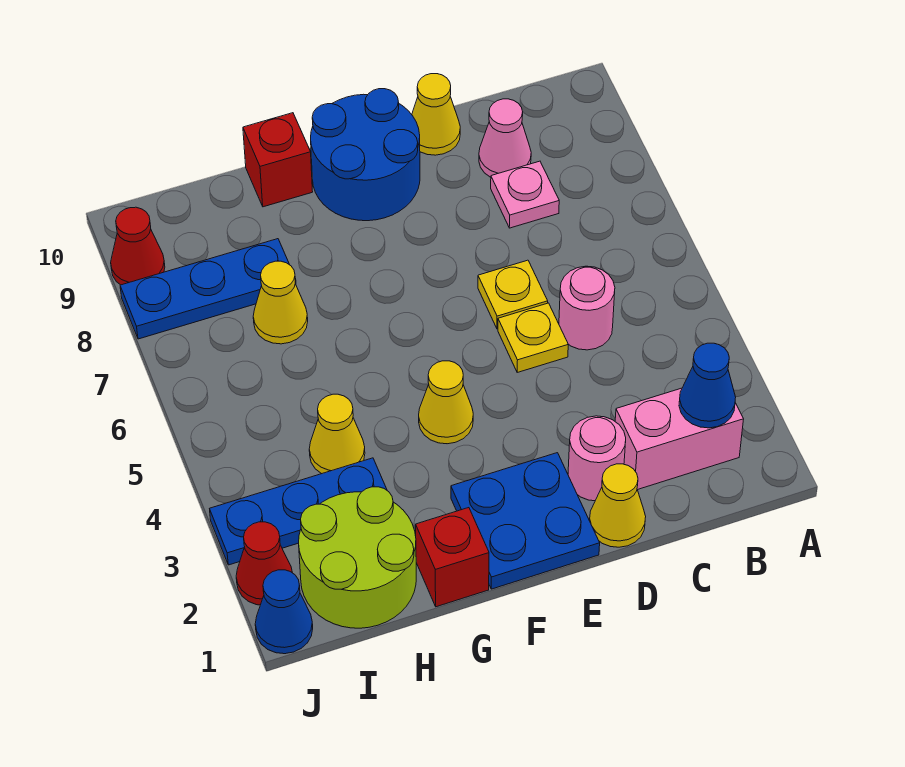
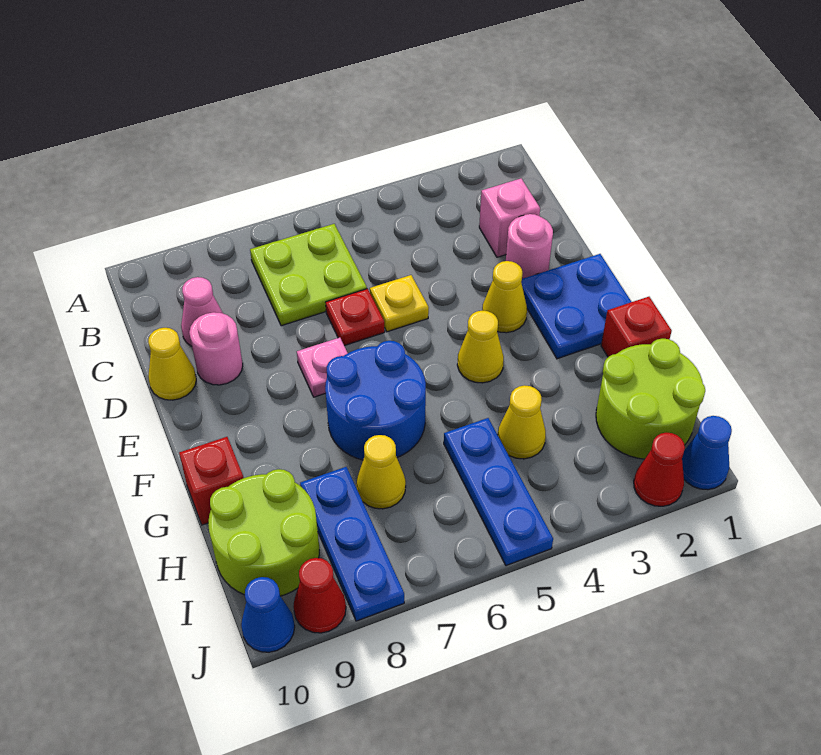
pink brick B2:C2 level 1 -> pink brick C2 level 1
blue cone B2 level 2 -> blue cone J10 level 1
none -> lime plate B6:C7 level 1
pink round brick C5 level 1 -> pink round brick D9 level 1
pink plate C8 level 1 -> pink plate E7 level 1
yellow cone D1 level 1 -> yellow cone E3 level 1
yellow plate D6 level 1 -> red plate D6 level 1
blue round brick E9:F10 level 1 -> blue round brick F6:G7 level 1
blue plate H3:J3 level 1 -> blue plate H5:J5 level 1
none -> lime round brick H9:I10 level 1

